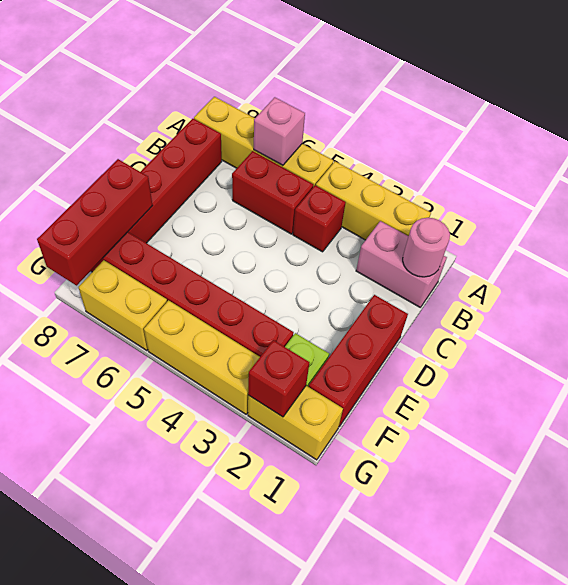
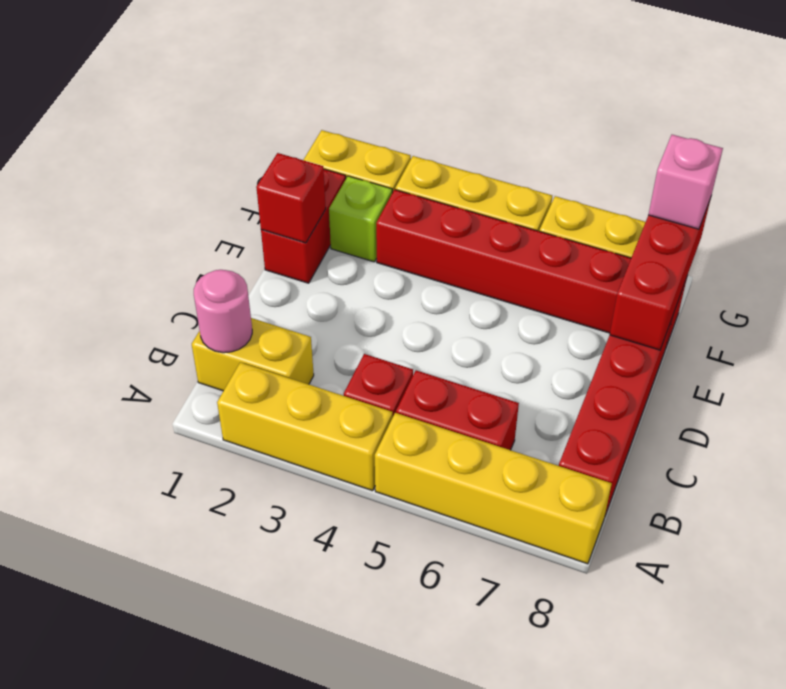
pink brick A6 level 2 -> pink brick G8 level 3
pink brick B1:B2 level 1 -> yellow brick B1:B2 level 1
red brick D1:F1 level 1 -> red brick E1:F1 level 1
red brick G2 level 2 -> red brick E1 level 2

